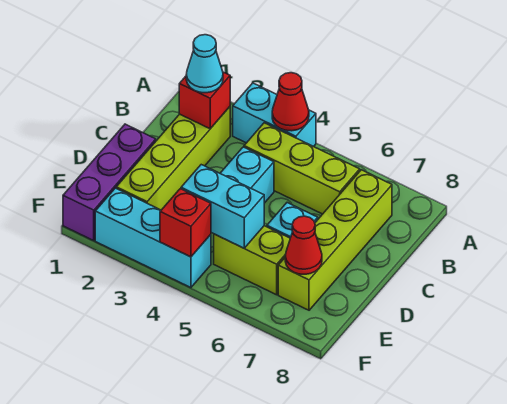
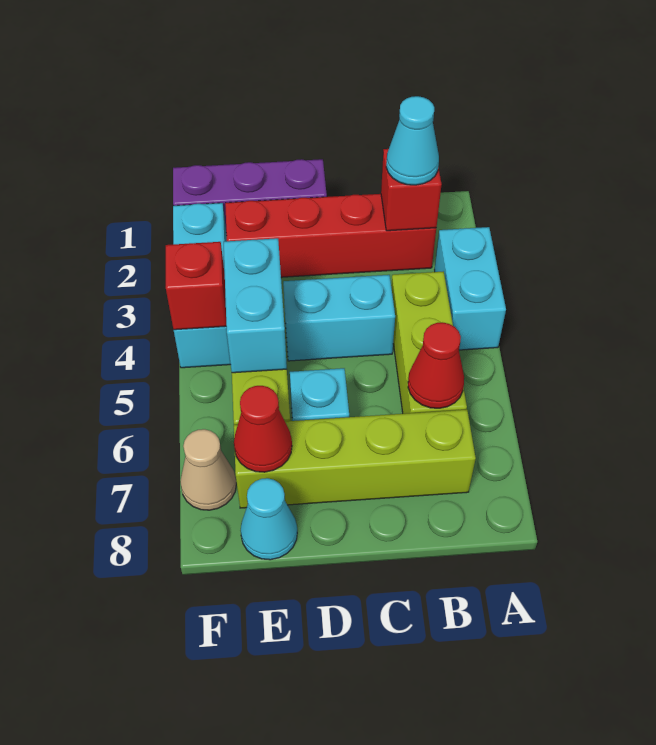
red cone A4 level 2 -> red cone B6 level 2
lime brick B2:E2 level 1 -> red brick B2:E2 level 1
none -> cyan cone E8 level 1
none -> tan cone F7 level 1

